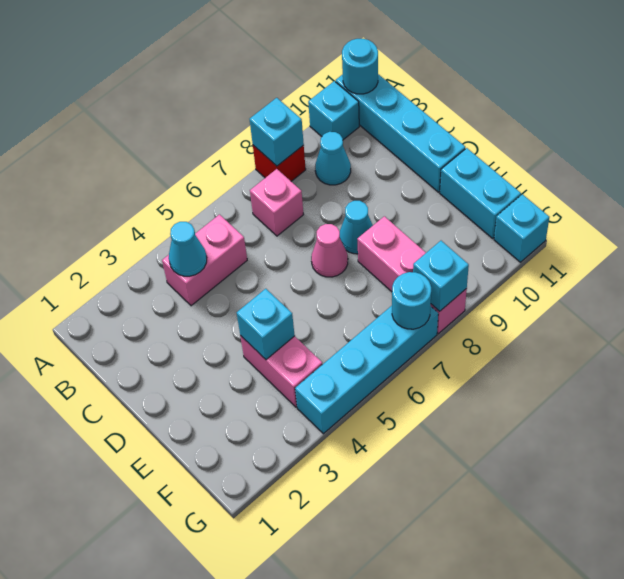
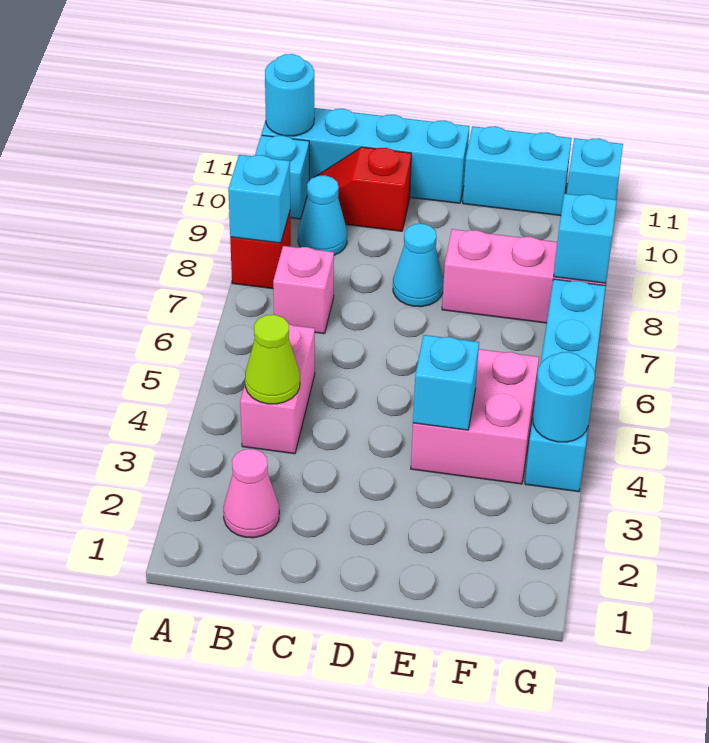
cyan cone B4 level 2 -> lime cone B4 level 2
none -> red slope B10:C10 level 1 top C
pink cone D7 level 1 -> pink cone B2 level 1
pink brick E4:F4 level 1 -> pink brick E4:F5 level 1
cyan round brick G7 level 2 -> cyan round brick G4 level 2

